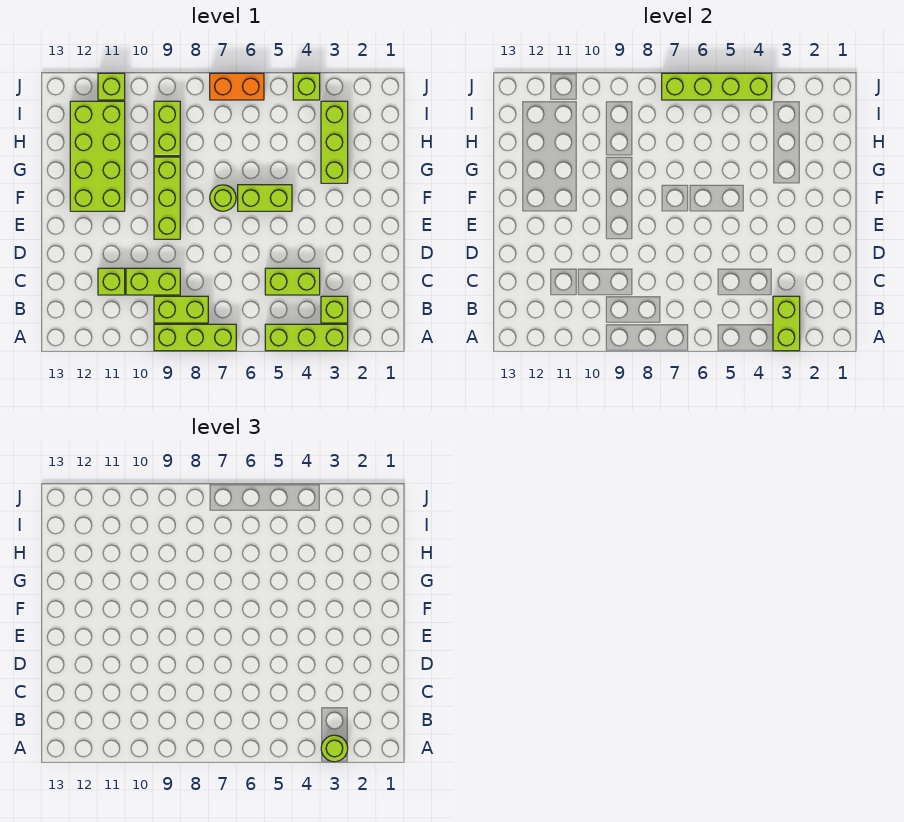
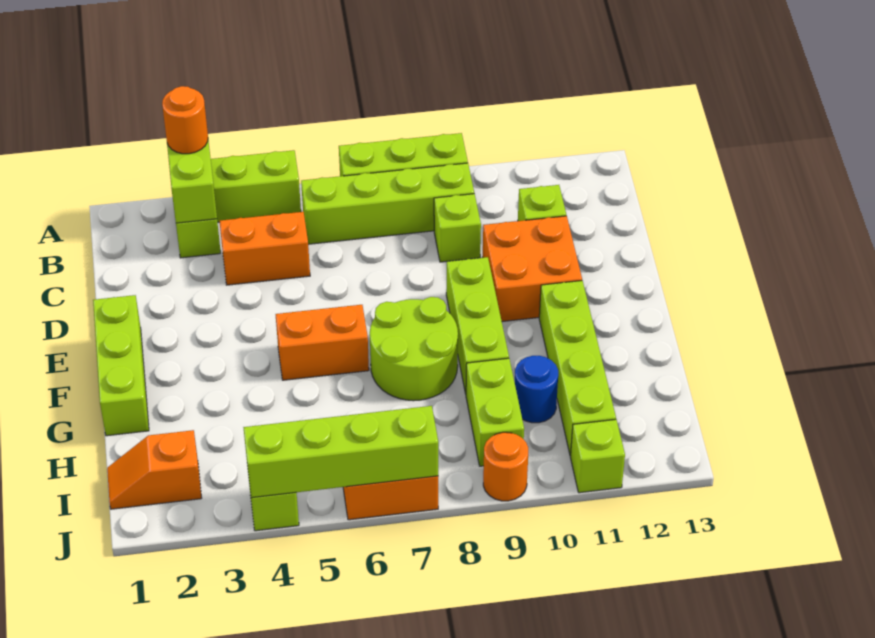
lime round brick A3 level 3 -> orange round brick A3 level 3
lime brick B8:B9 level 1 -> lime brick B6:B9 level 1
lime brick C4:C5 level 1 -> orange brick C4:C5 level 1
lime brick C9:C10 level 1 -> lime brick C9 level 1
none -> orange brick D10:E11 level 1
lime brick F5:F6 level 1 -> orange brick F5:F6 level 1
lime round brick F7 level 1 -> lime round brick F7:G8 level 1
lime brick F11:I12 level 1 -> lime brick F11:I11 level 1
lime brick G3:I3 level 1 -> lime brick E1:G1 level 1
none -> blue round brick H10 level 1
none -> orange slope I1:I2 level 1 top 2
none -> orange round brick J9 level 1

